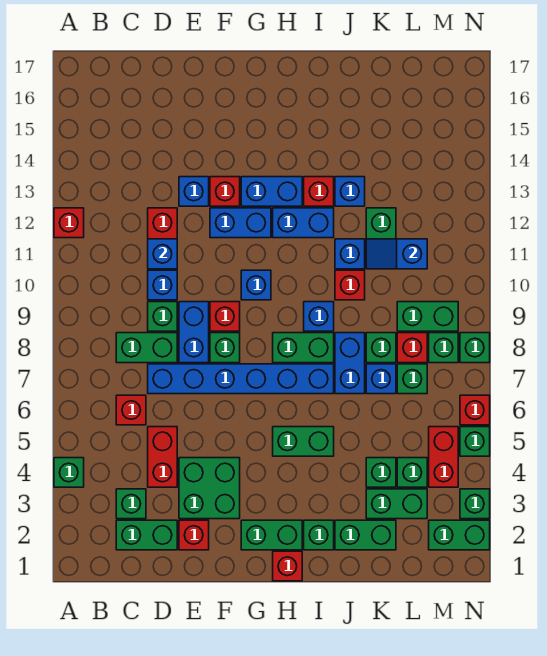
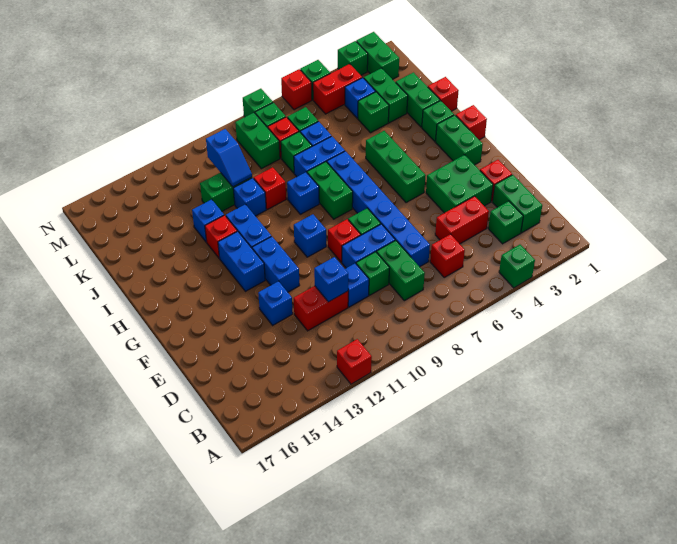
red brick F13 level 1 -> red brick J1 level 1
green brick H5:I5 level 1 -> green brick G5:I5 level 1
green brick L4 level 1 -> blue brick L4 level 1

